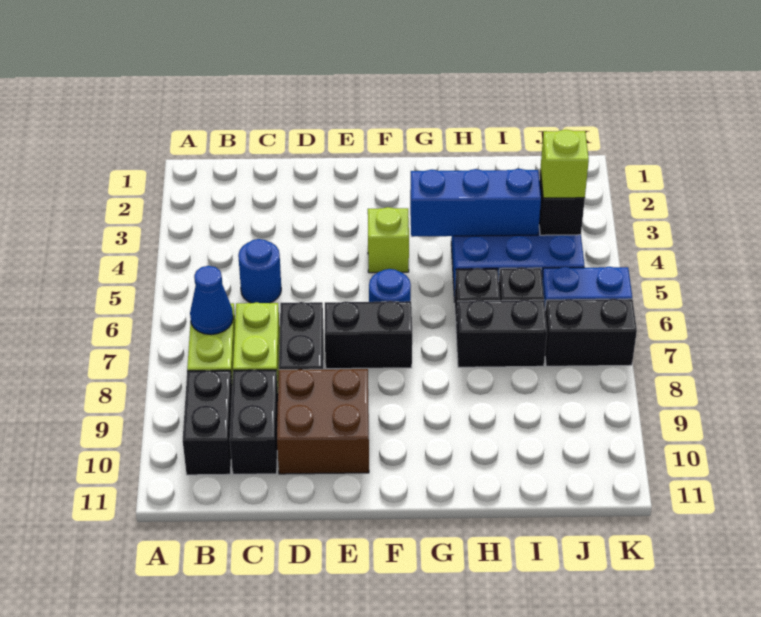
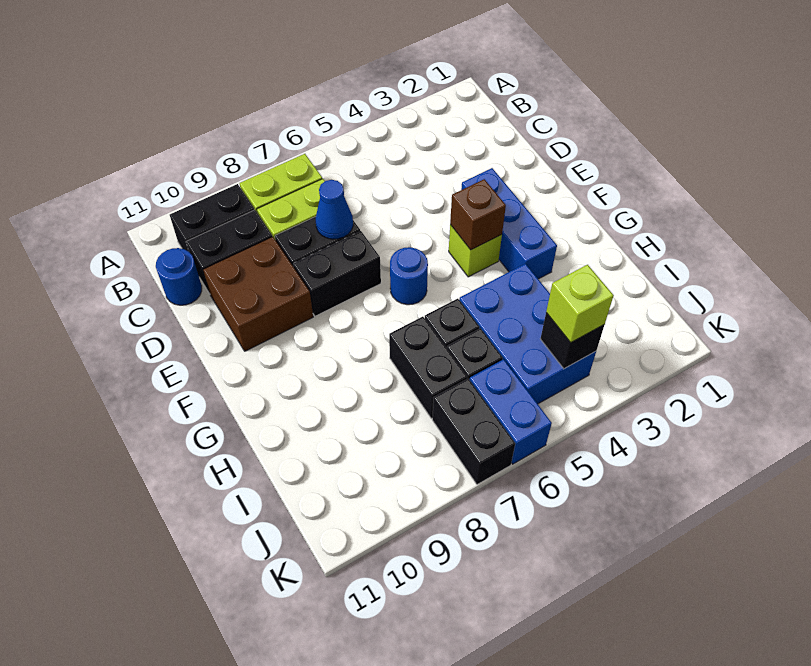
blue cone B7 level 2 -> blue cone D7 level 2
blue round brick C5 level 1 -> blue round brick C11 level 1
black brick E7:F7 level 1 -> black brick E7:E8 level 1
none -> brown brick F4 level 2
blue brick G4:I4 level 2 -> blue brick E3:G3 level 1

